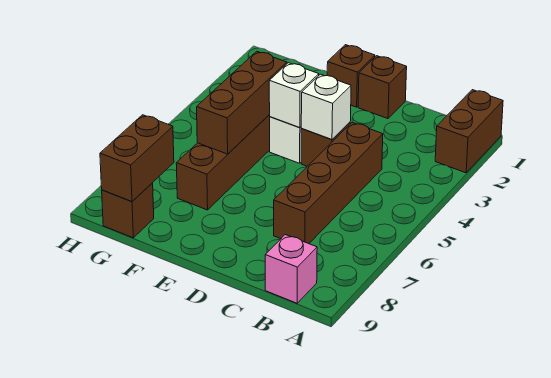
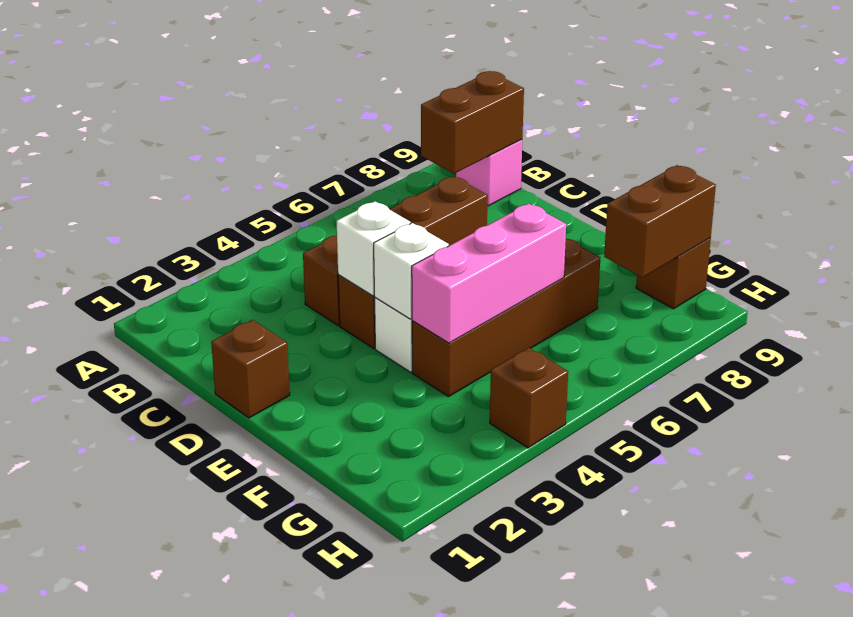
brown brick A1:A2 level 1 -> brown brick B8:B9 level 2
brown brick E1 level 1 -> brown brick H4 level 1
brown brick F4:F6 level 2 -> pink brick F4:F6 level 2

